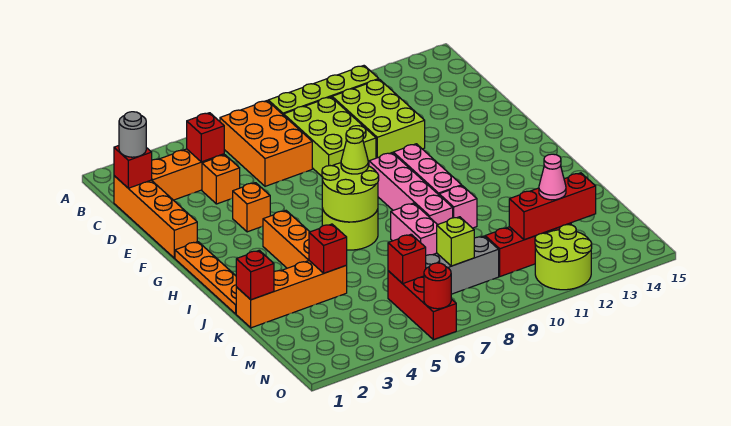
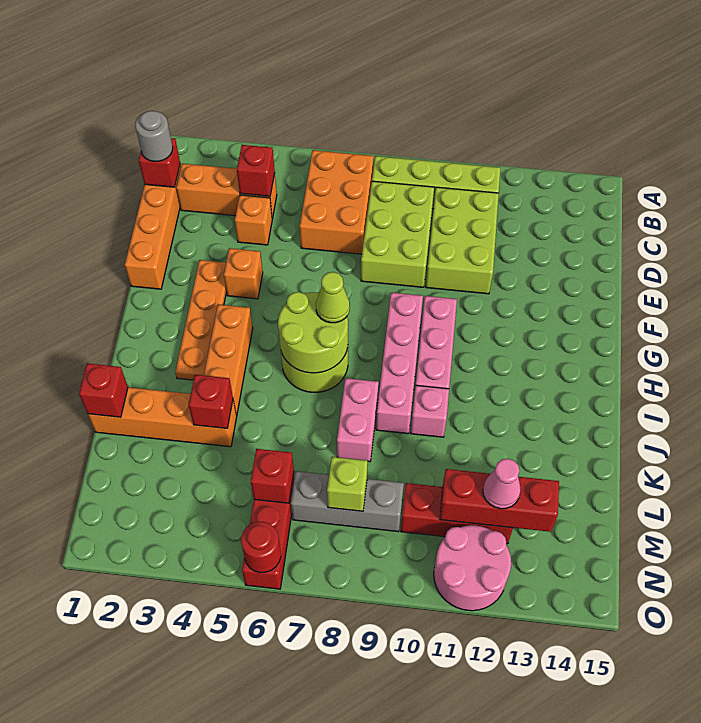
orange plate G1:J1 level 1 -> orange plate F3:I3 level 1
lime round brick N11:O12 level 1 -> pink round brick N11:O12 level 1

